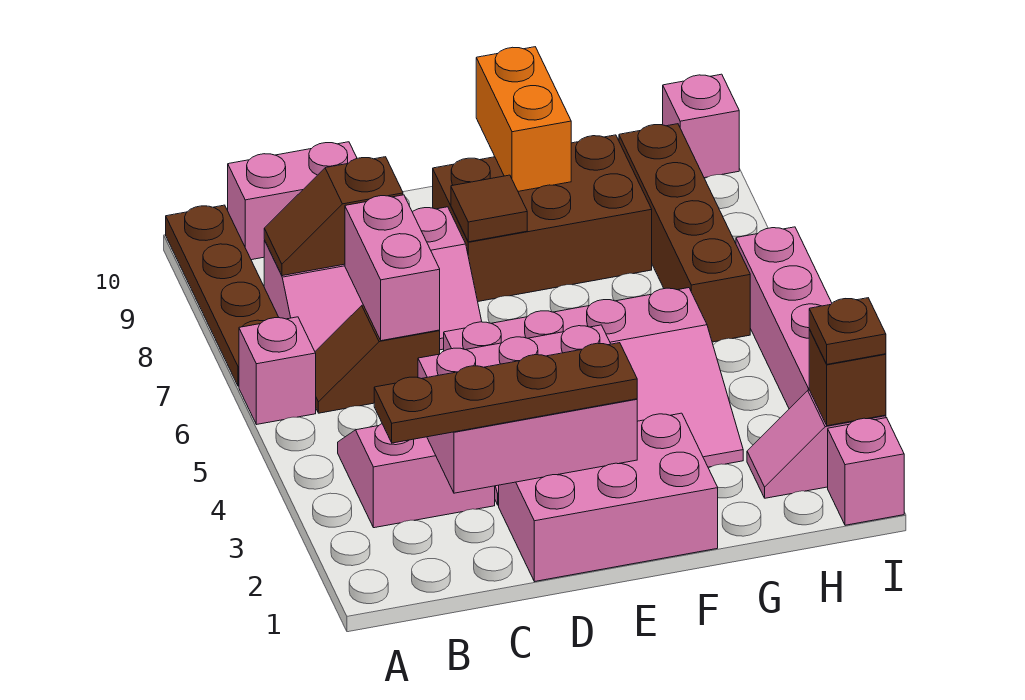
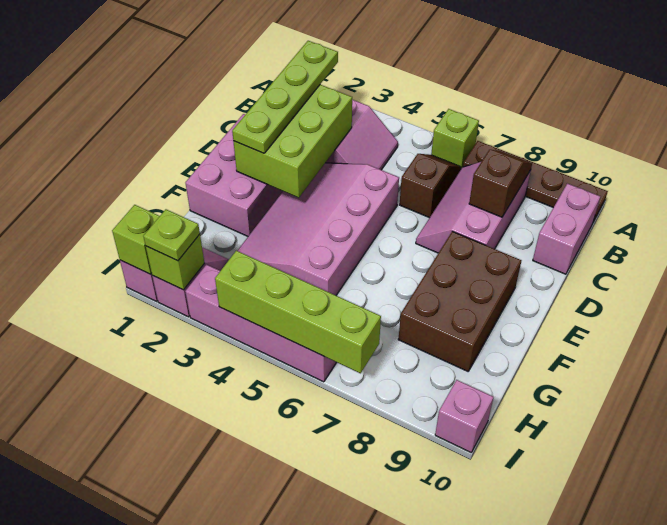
pink brick A6 level 1 -> lime brick A6 level 1
brown plate B2:E2 level 3 -> lime plate B2:E2 level 3
pink brick C2:E3 level 2 -> lime brick C2:E3 level 2
pink brick C6:C7 level 2 -> none
brown tile E8 level 2 -> none
orange brick F9:F10 level 2 -> none
brown brick H6:H9 level 1 -> none
none -> lime brick I1 level 2
brown brick I2 level 2 -> lime brick I2 level 2
brown plate I2 level 3 -> lime plate I2 level 3
none -> lime brick I4:I7 level 2

